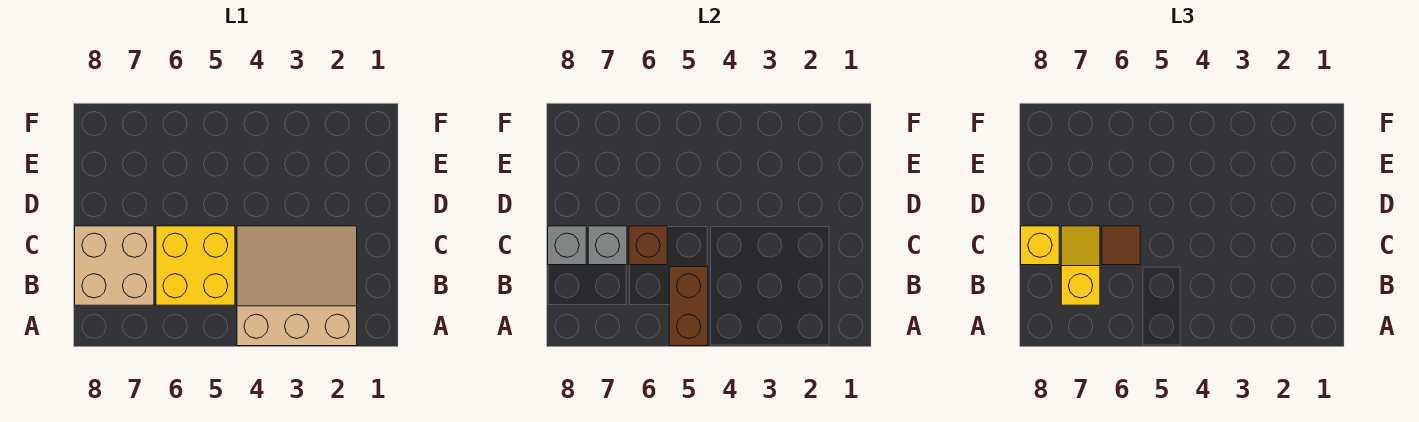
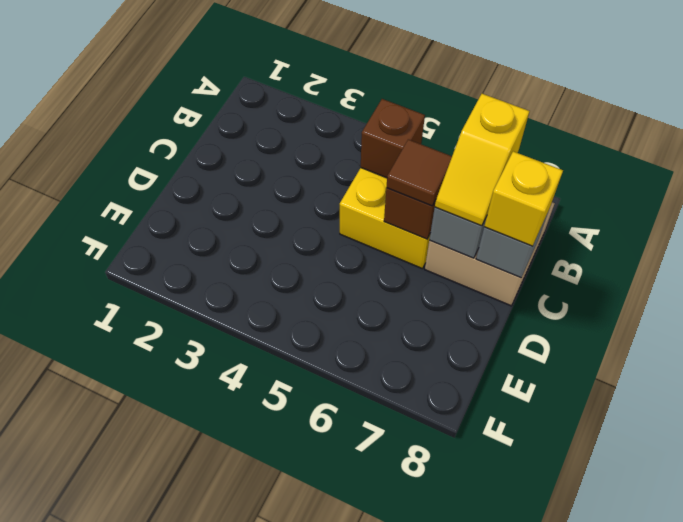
tan slope A2:C4 level 1 top A -> none
brown brick A5:B5 level 2 -> brown brick B5 level 2

